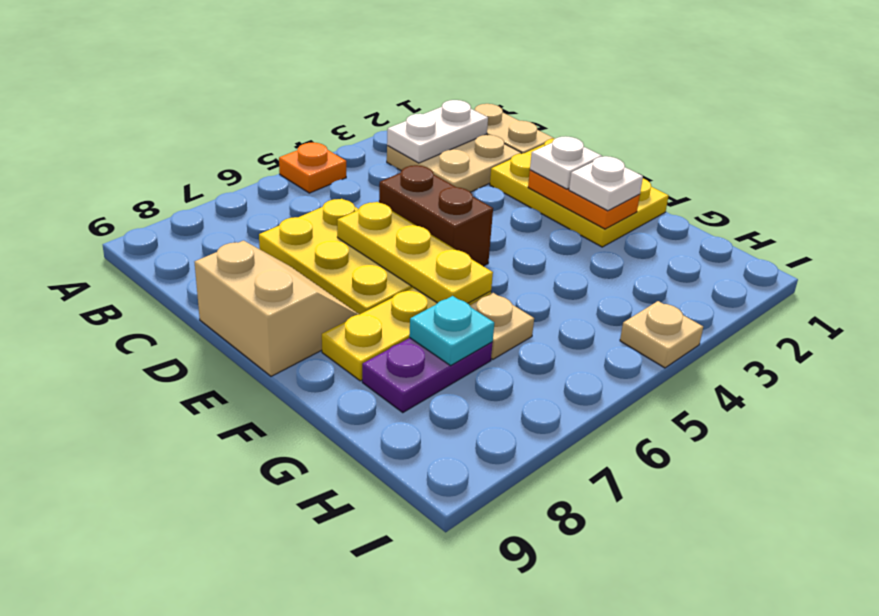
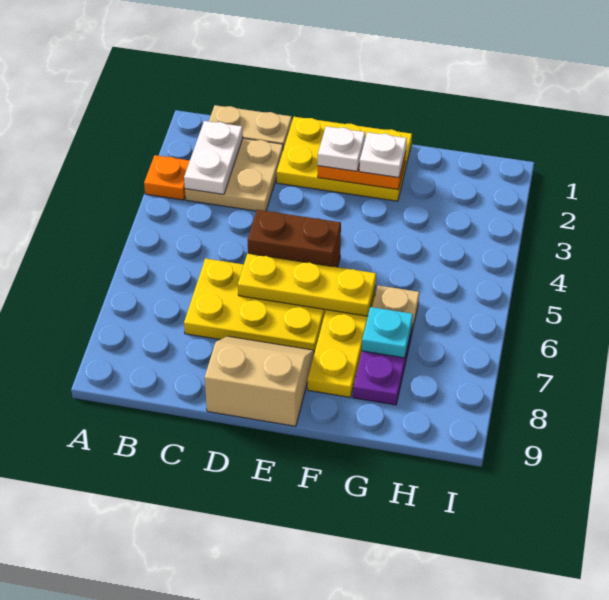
orange plate A5 level 1 -> orange plate A3 level 1
tan plate I4 level 1 -> none

